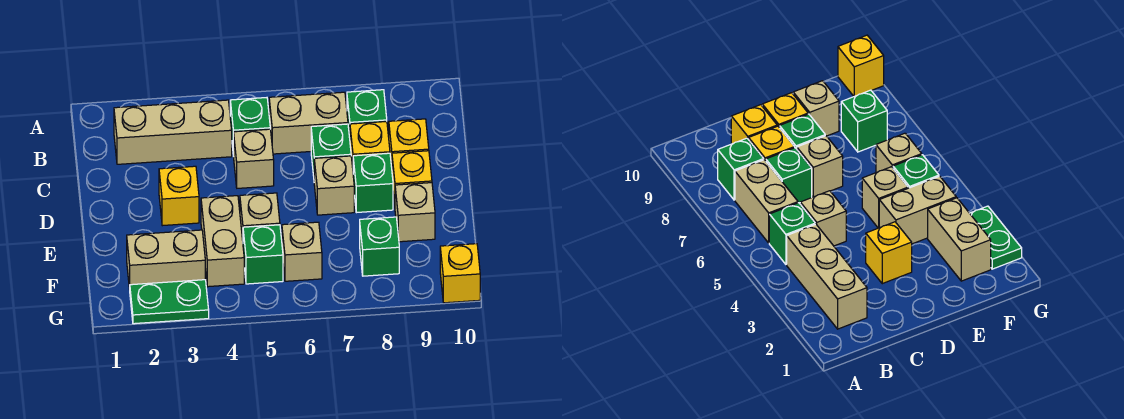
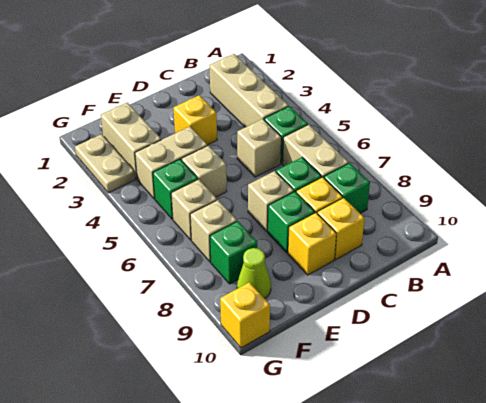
tan brick E9 level 1 -> tan brick F7 level 1
none -> lime cone F9 level 1
green plate G2:G3 level 1 -> tan plate G2:G3 level 1

